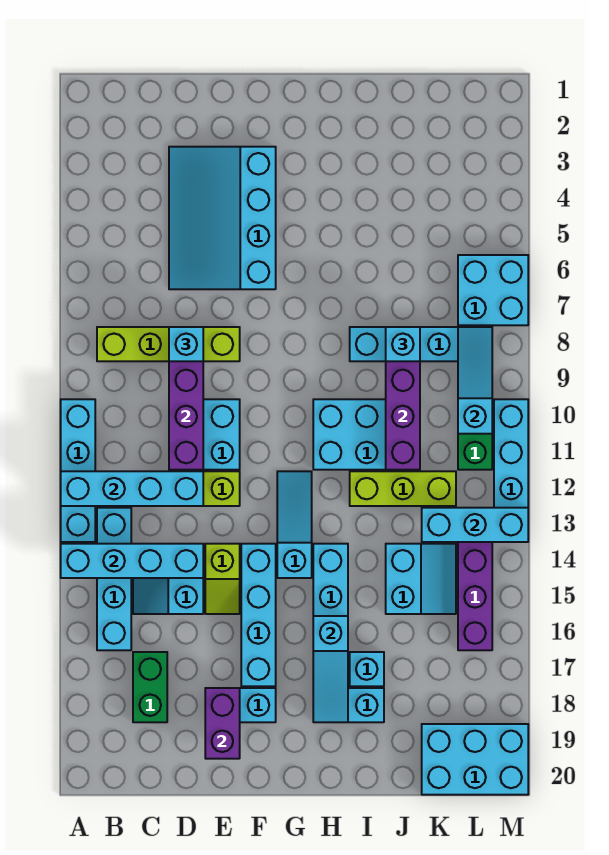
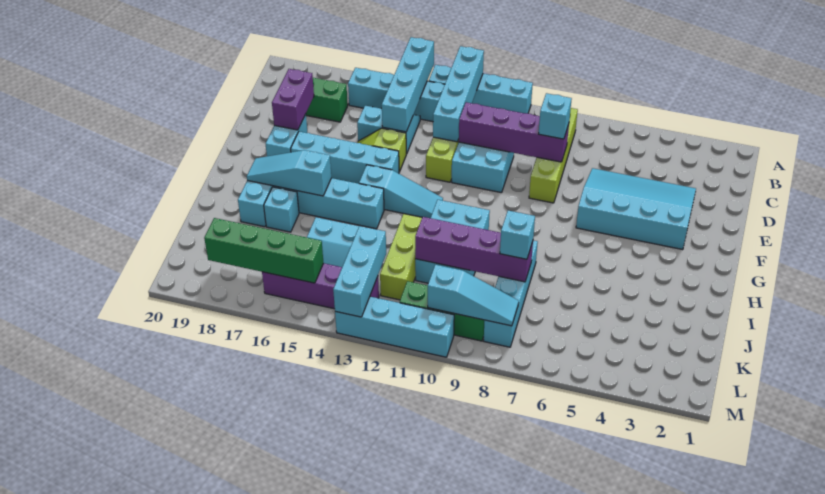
purple brick E18:E19 level 2 -> purple brick D18:E18 level 2
cyan brick K19:M20 level 1 -> none
cyan brick L6:M7 level 1 -> none
none -> green brick L15:L18 level 2

